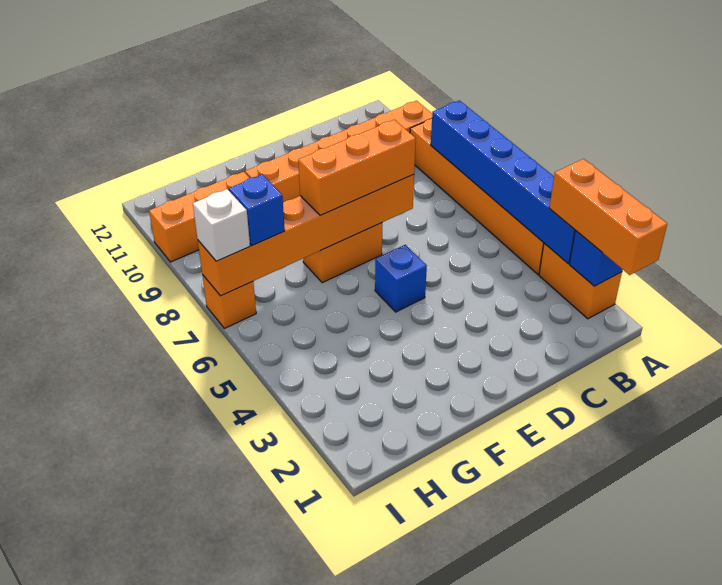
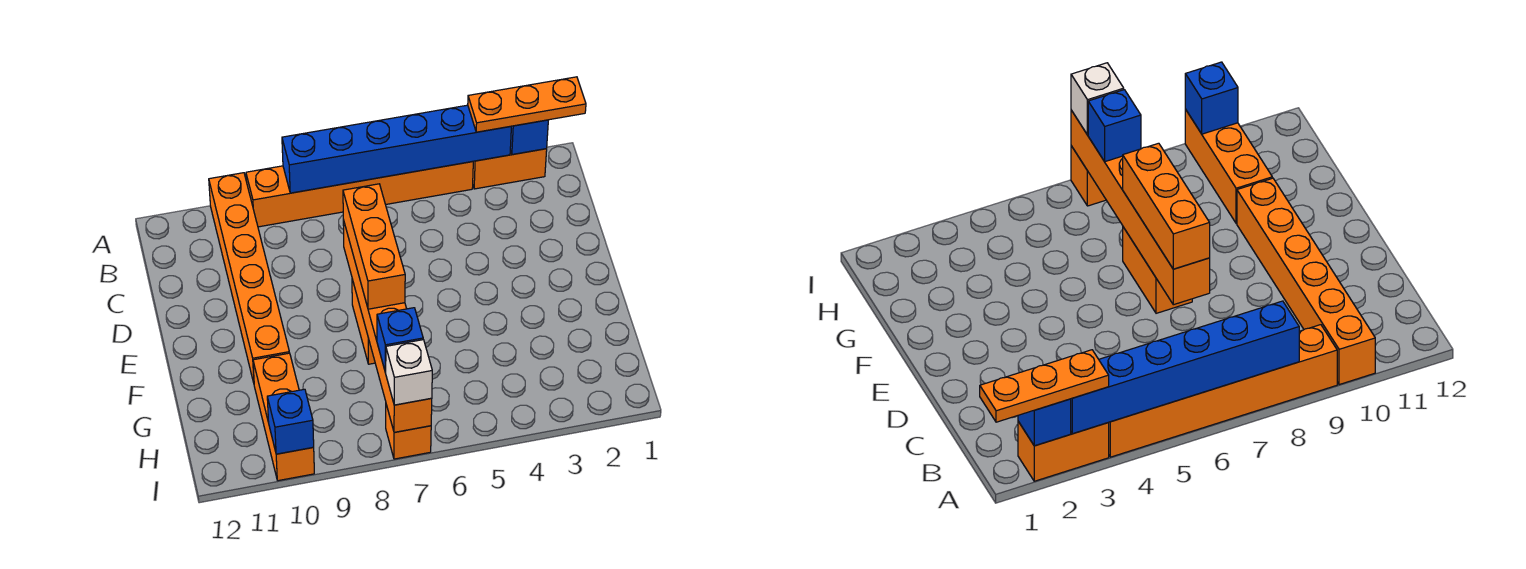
orange brick A1:A3 level 3 -> orange plate A1:A3 level 3
blue brick E5 level 1 -> blue brick I10 level 2

